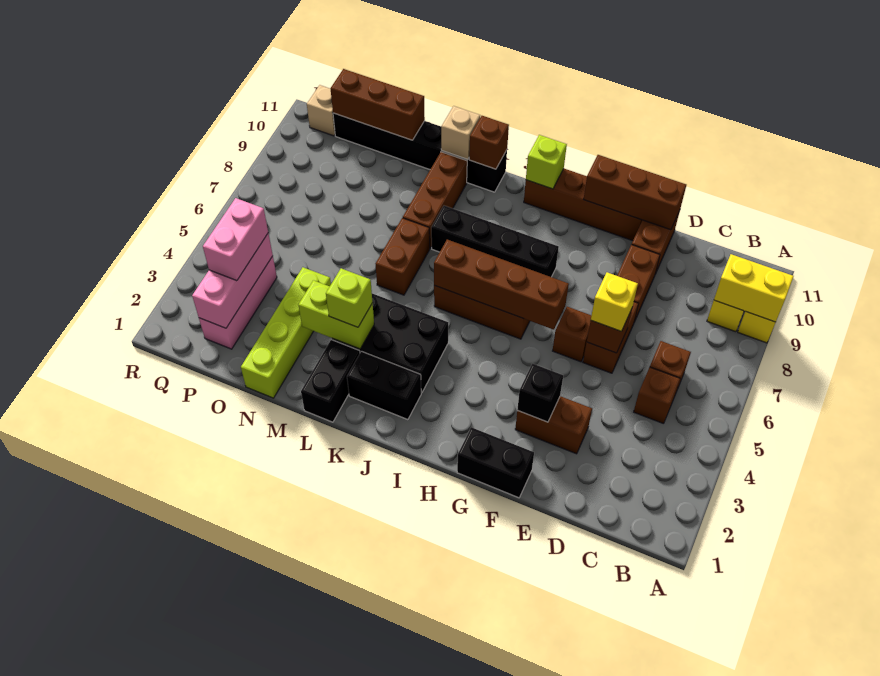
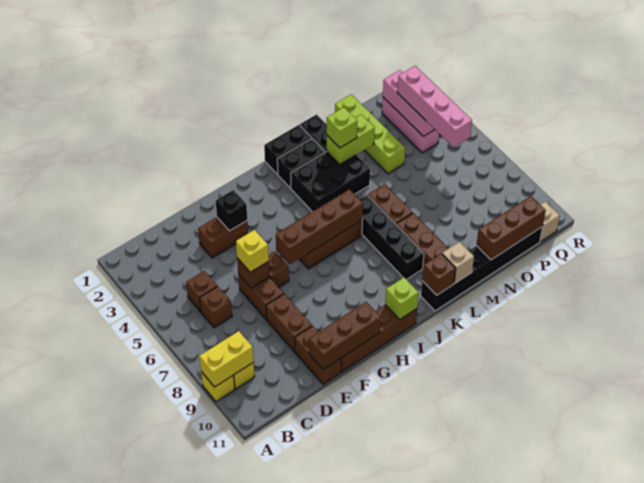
black brick F1:G1 level 1 -> black brick J1:K1 level 1
black brick H8:K8 level 1 -> black brick K6:K9 level 1
pink brick P3:P4 level 3 -> pink brick P3:P6 level 3

